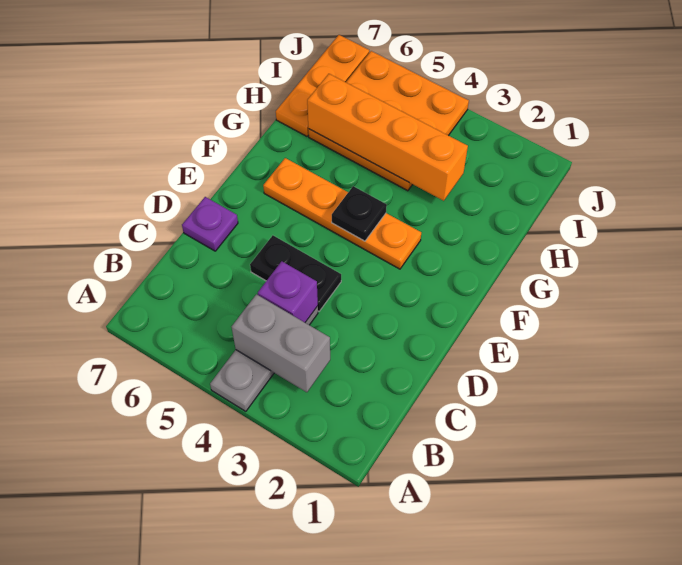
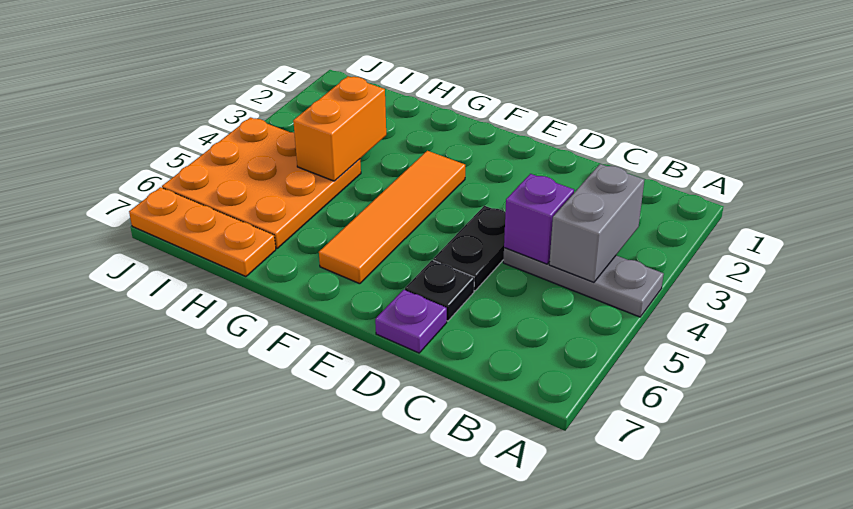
orange plate F3:F6 level 1 -> orange tile F3:F6 level 1
black plate F4 level 2 -> black plate D6 level 1
orange brick H3:H6 level 2 -> orange brick H3:H4 level 2

